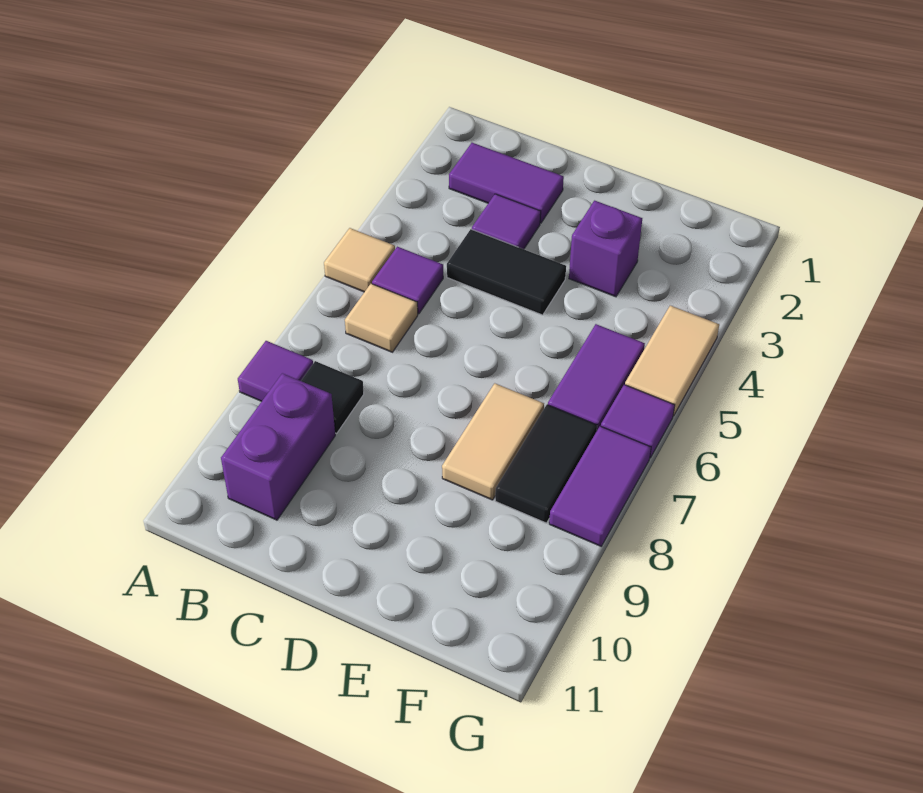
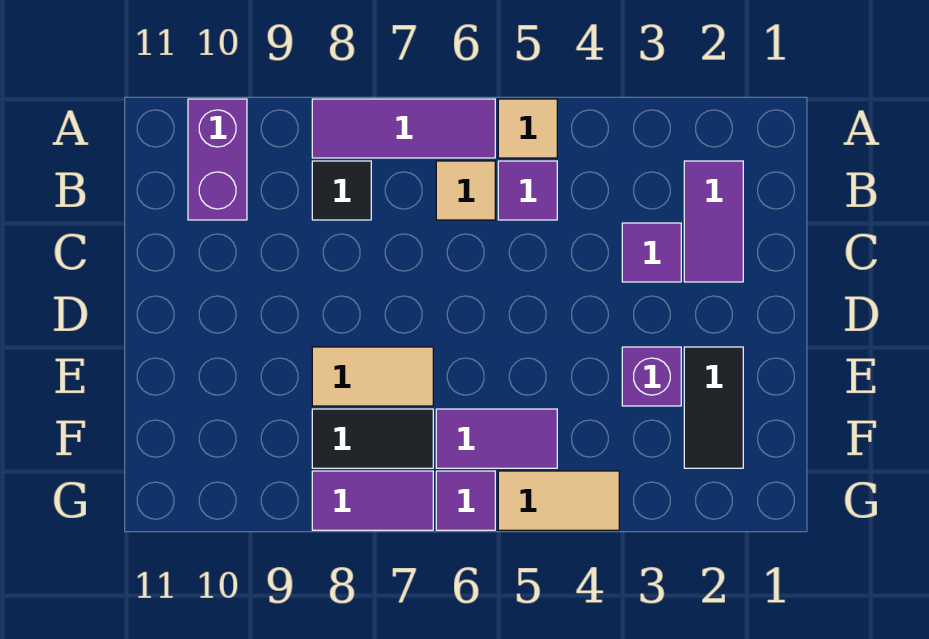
purple tile A8 level 1 -> purple tile A6:A8 level 1
purple brick B9:B10 level 1 -> purple brick A10:B10 level 1
black tile C4:D4 level 1 -> black tile E2:F2 level 1

